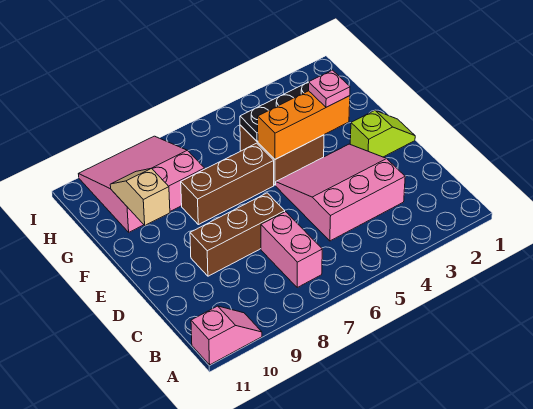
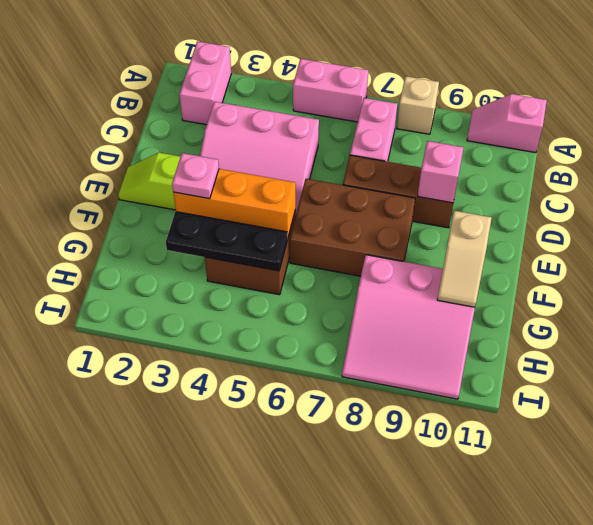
none -> pink brick A2:B2 level 1
none -> pink brick A5:A6 level 1
none -> tan brick A8 level 1
none -> pink brick D9 level 2
brown brick F6:F8 level 1 -> brown brick E6:F8 level 1

